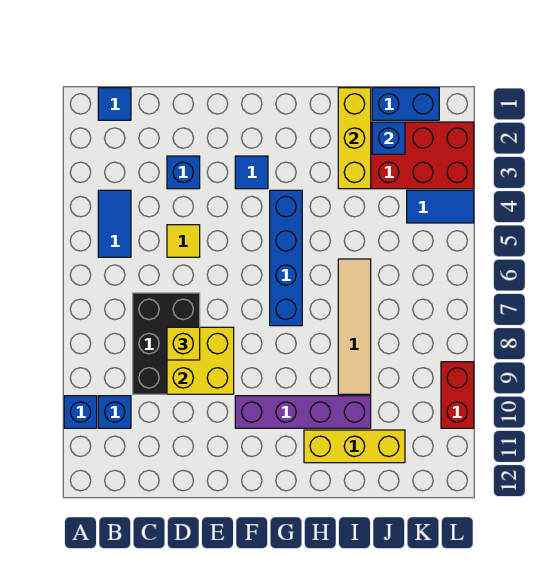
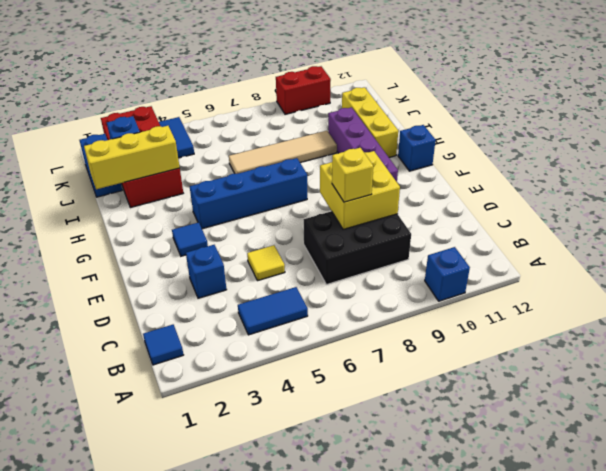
blue brick B10 level 1 -> blue brick G12 level 1

